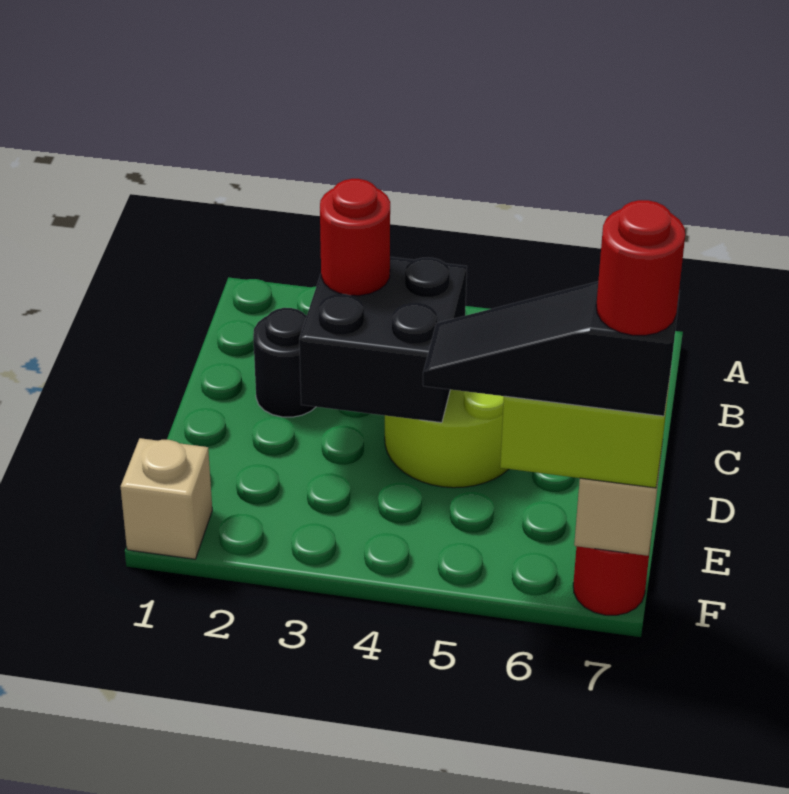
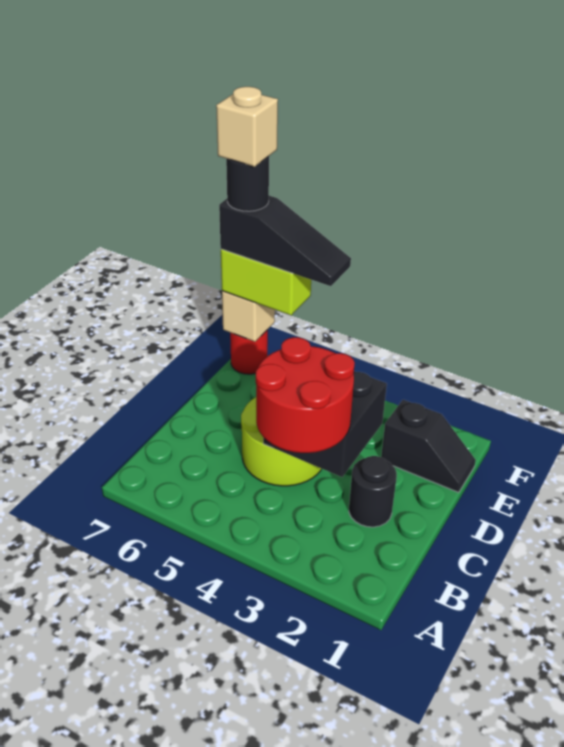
red round brick C3 level 3 -> red round brick B3:C4 level 3
none -> black slope E1:E2 level 1 top 2
tan brick F1 level 1 -> tan brick F7 level 6
red round brick F7 level 5 -> black round brick F7 level 5

